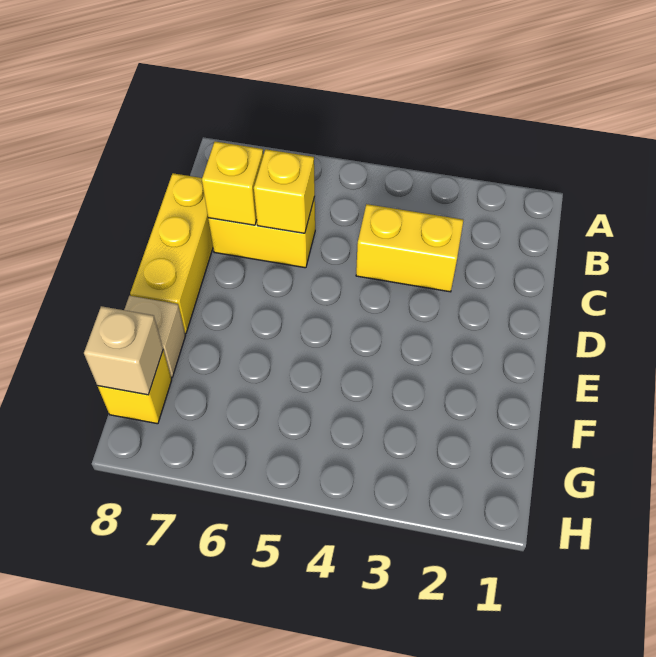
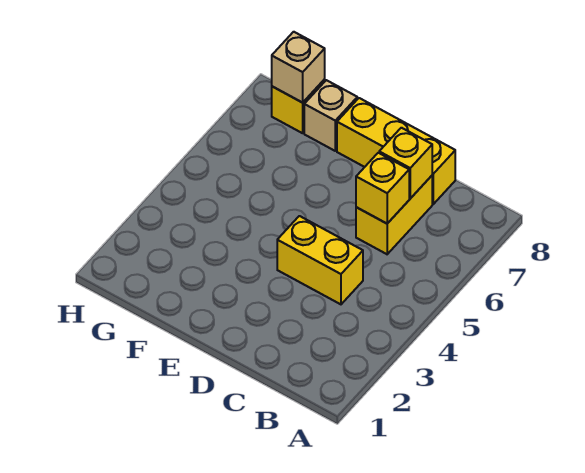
yellow brick C3:C4 level 1 -> yellow brick C4:D4 level 1

